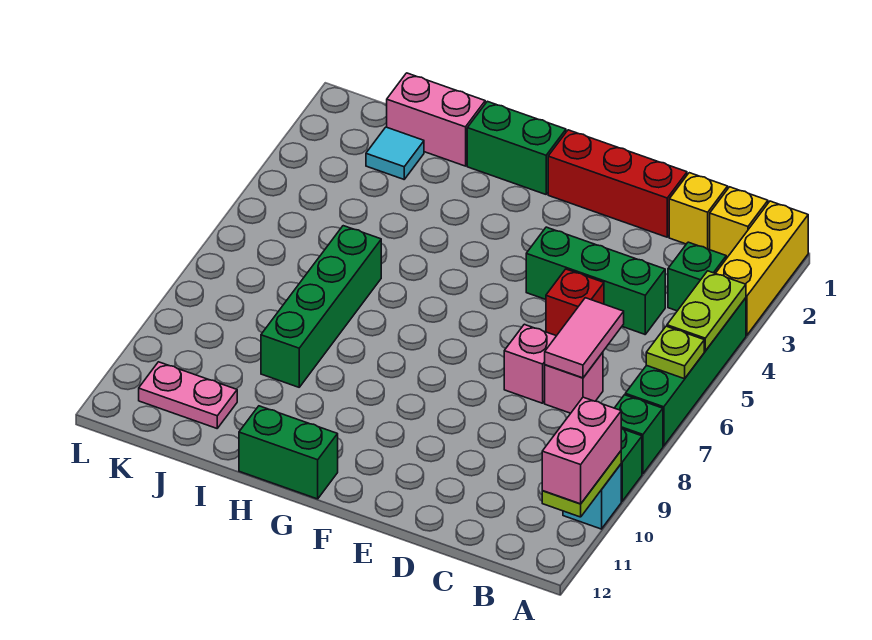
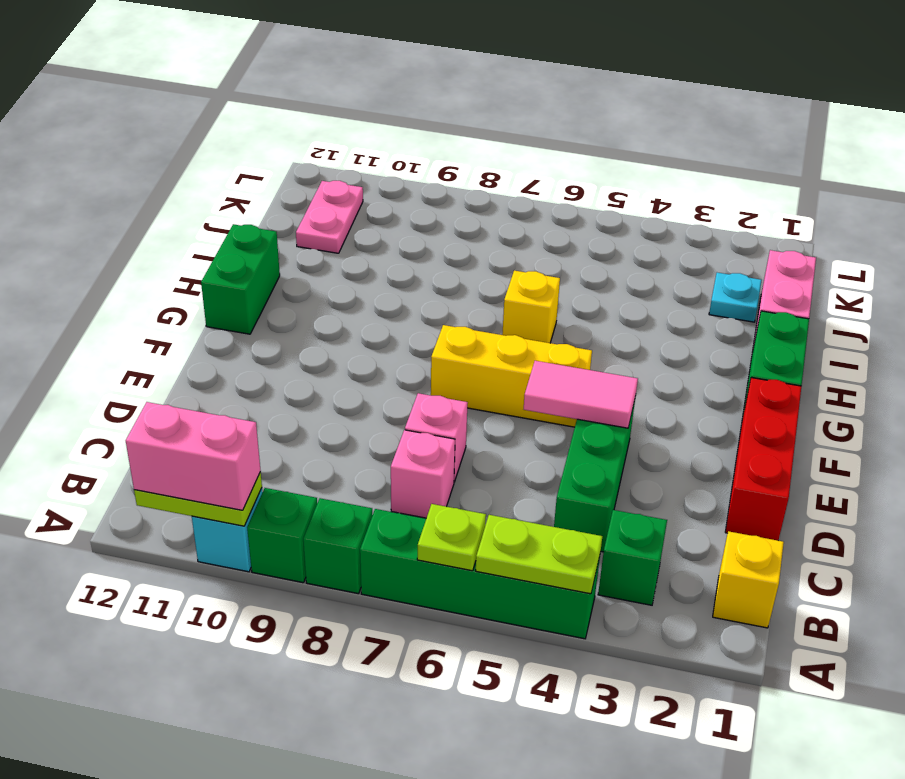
yellow brick A1:A3 level 1 -> yellow brick F5:F7 level 1
yellow brick C1 level 1 -> yellow brick H6 level 1
pink tile C6:C7 level 2 -> pink tile E4:E5 level 2
red brick D5 level 1 -> none
green brick I6:I9 level 1 -> none
cyan tile J2 level 1 -> cyan plate J2 level 1

